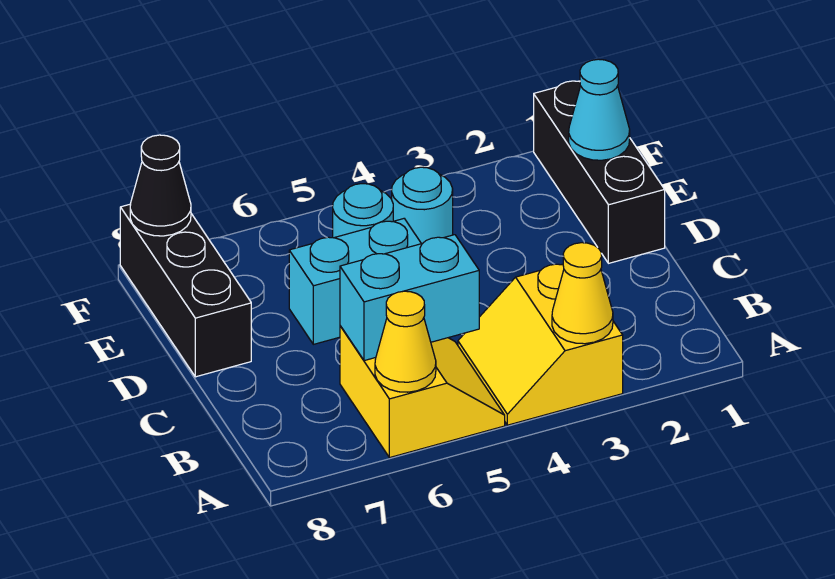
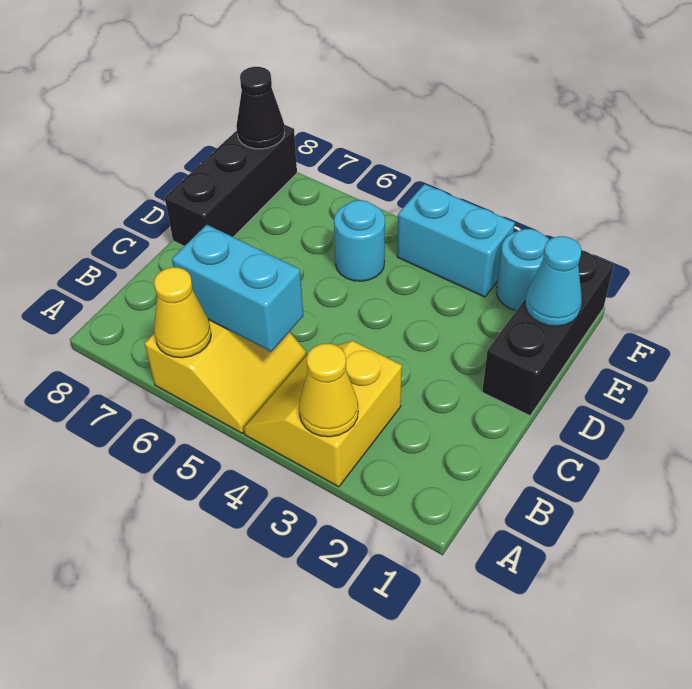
cyan brick D5:D6 level 1 -> cyan brick F3:F4 level 1
cyan round brick E4 level 1 -> cyan round brick F2 level 1

